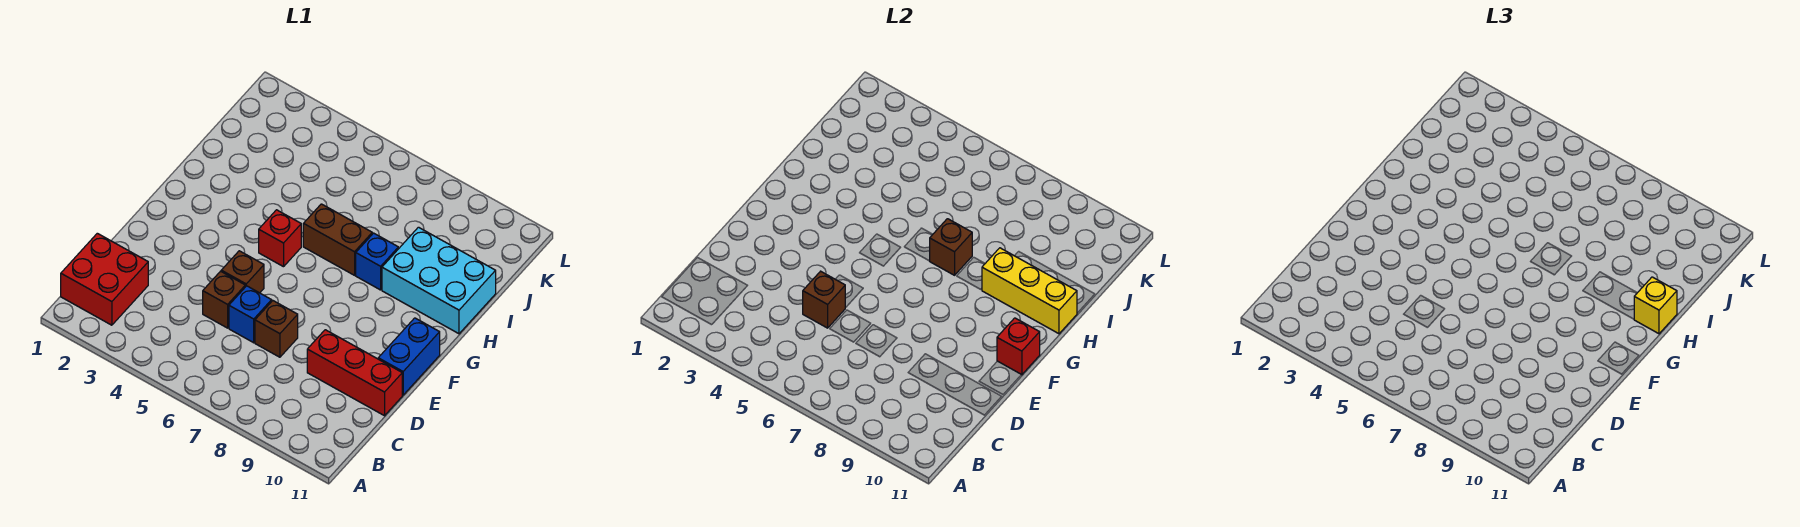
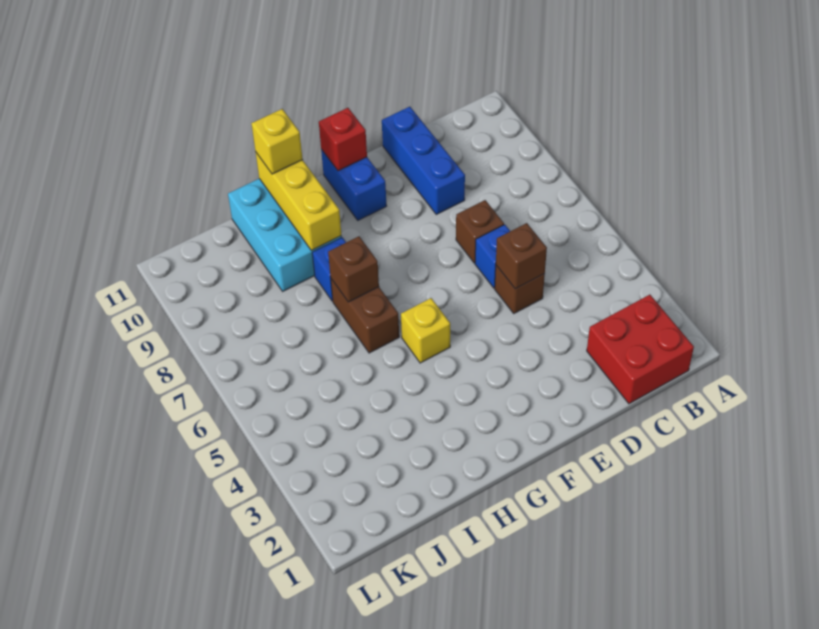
red brick D9:D11 level 1 -> blue brick D9:D11 level 1
brown brick E5 level 1 -> none
blue brick E11:F11 level 1 -> blue brick F10:F11 level 1
red brick G5 level 1 -> yellow brick G5 level 1

